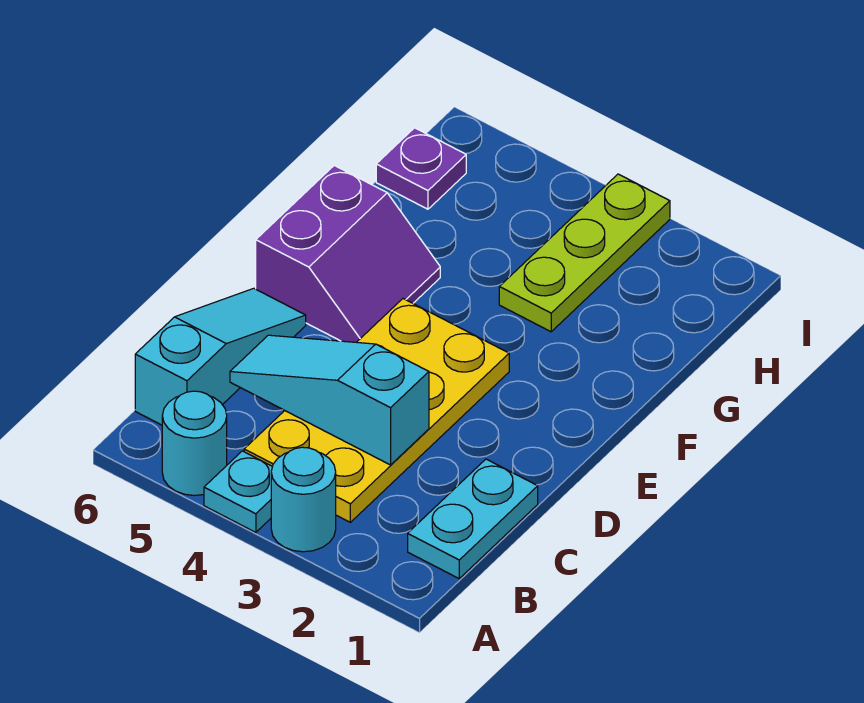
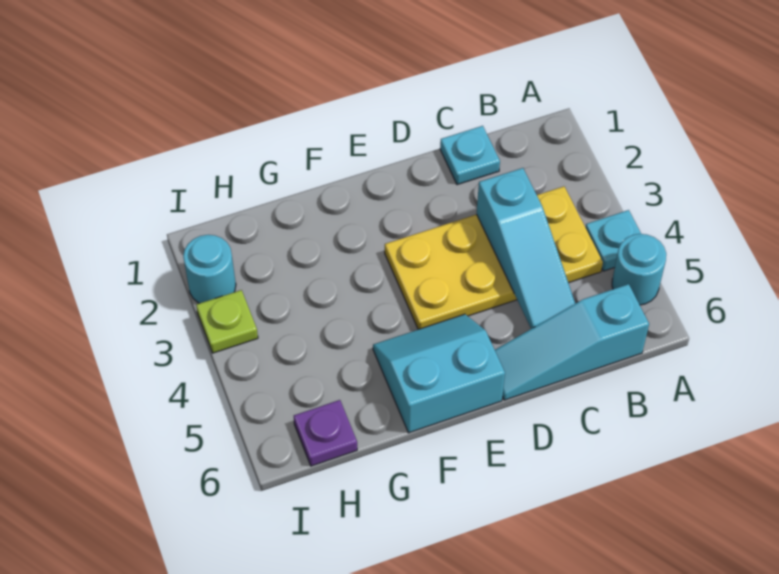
cyan round brick A3 level 1 -> cyan round brick I2 level 1
cyan plate B1:C1 level 1 -> cyan plate C1 level 1
purple slope E5:F6 level 1 top 6 -> cyan slope E5:F6 level 1 top 6
lime plate G3:I3 level 1 -> lime plate I3 level 1

